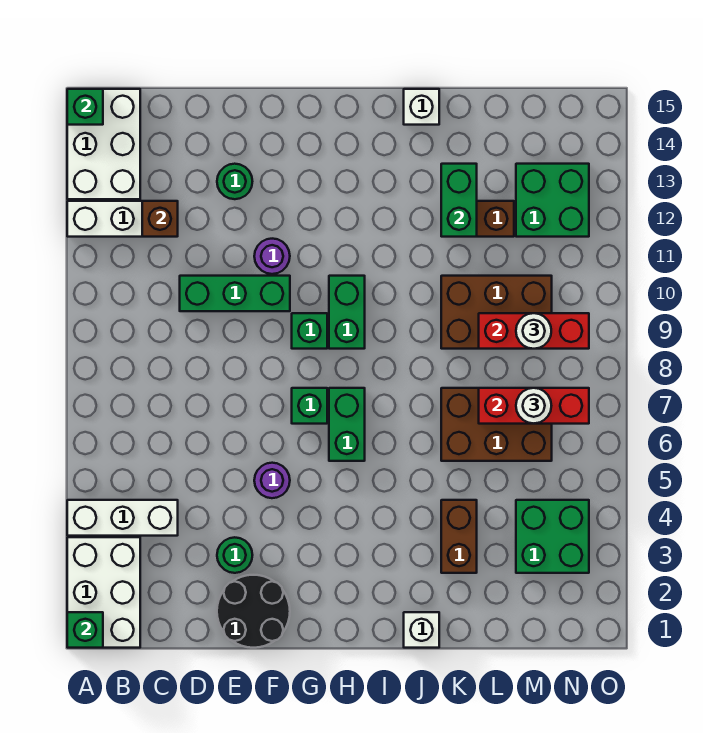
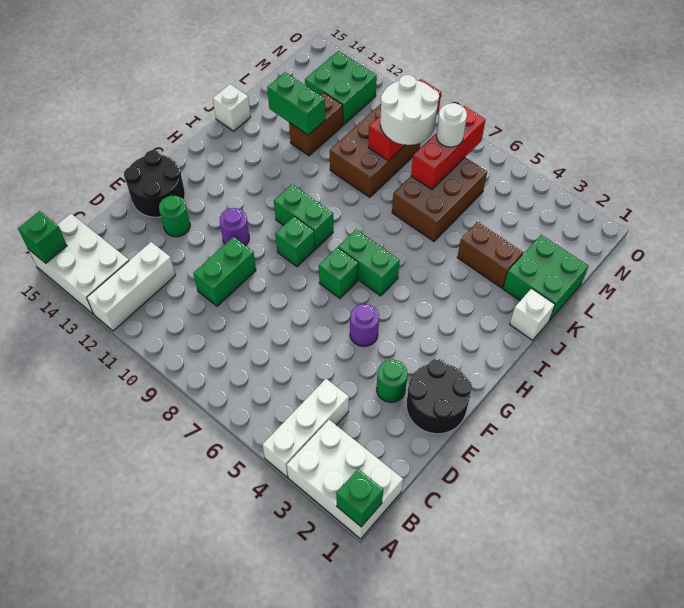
brown brick C12 level 2 -> none
green brick D10:F10 level 1 -> green brick D10:E10 level 1
none -> black round brick E14:F15 level 1
green brick M3:N4 level 1 -> green brick K1:L2 level 1
white round brick M9 level 3 -> white round brick L8:M9 level 3

